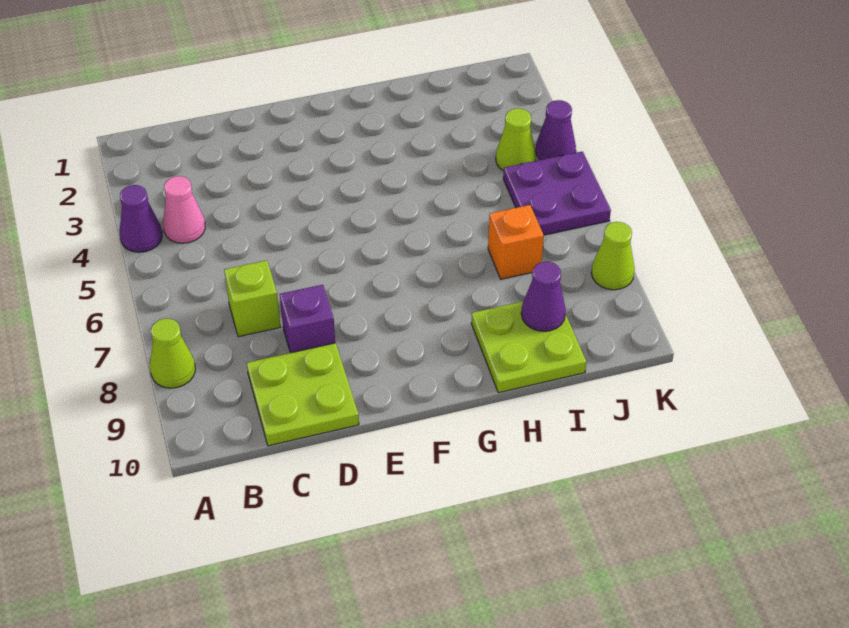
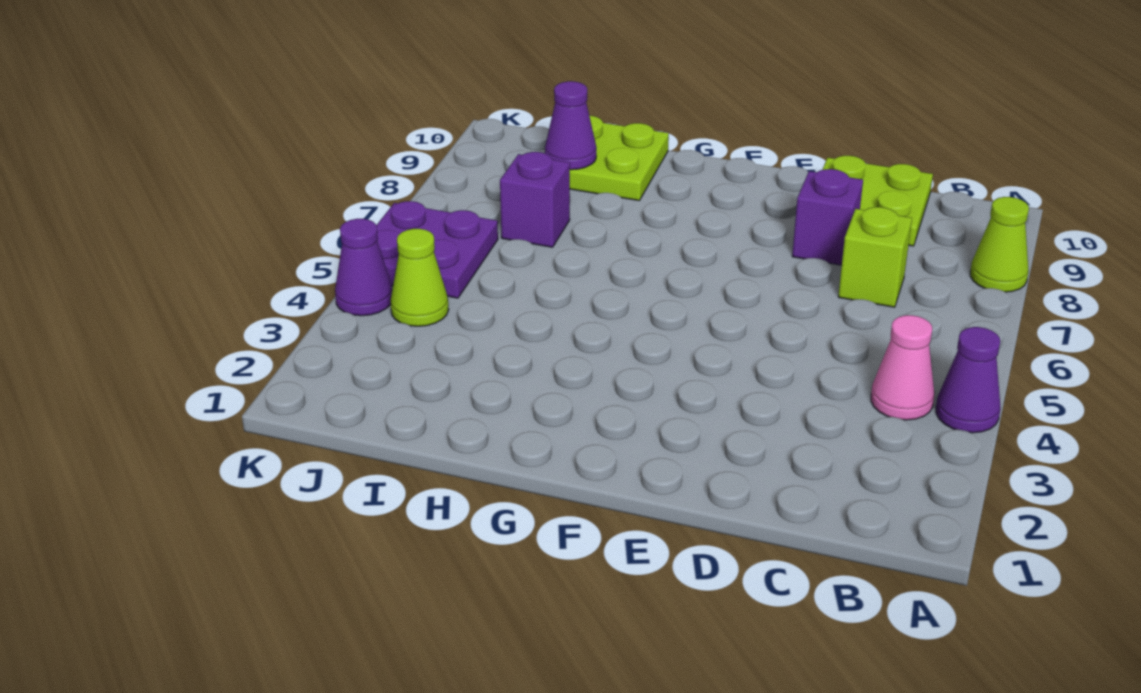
orange brick I7 level 1 -> purple brick I7 level 1
lime cone K8 level 1 -> none

